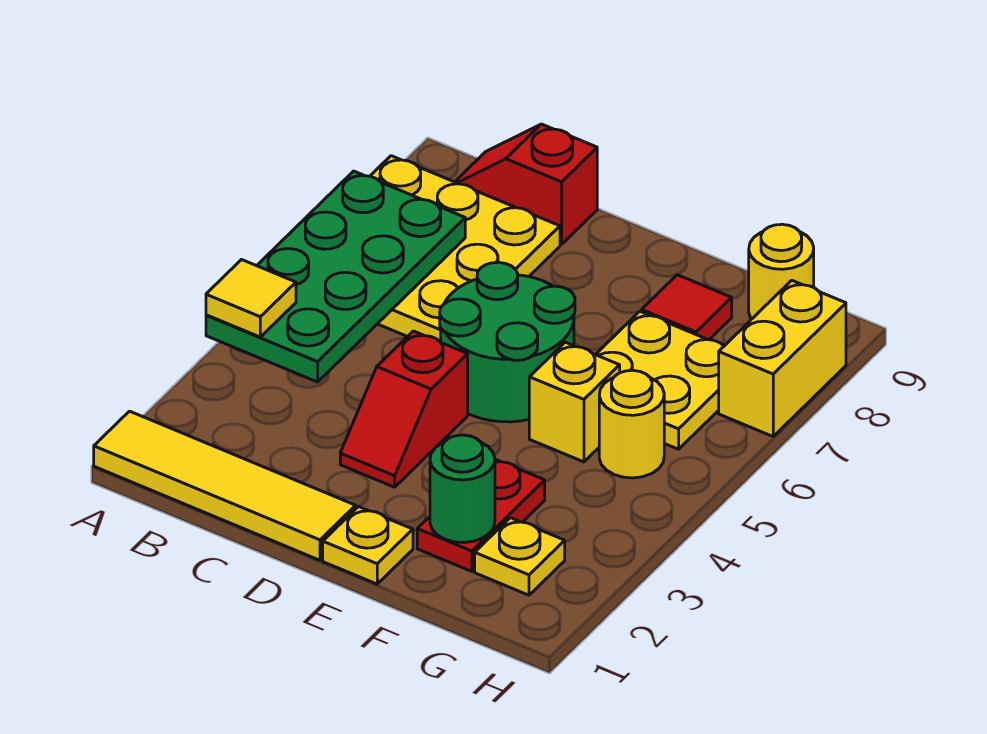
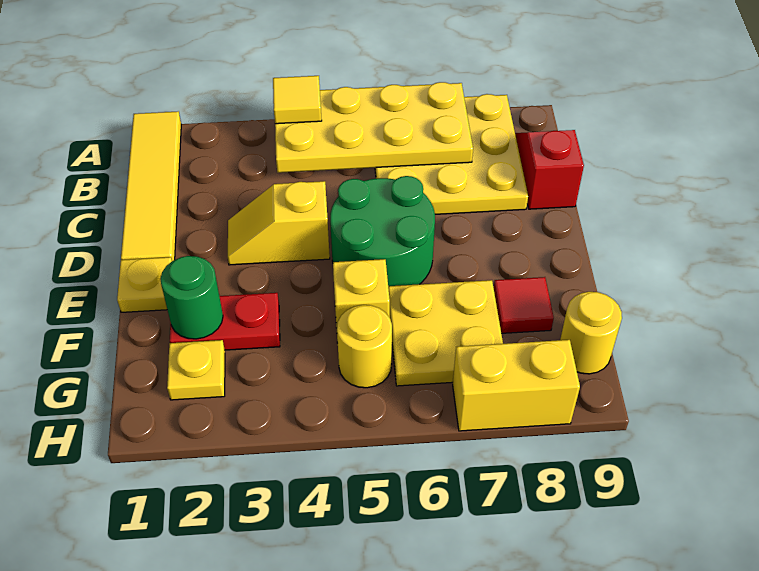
green plate A4:B7 level 2 -> yellow plate A4:B7 level 2
red slope D3:D4 level 1 top 4 -> yellow slope D3:D4 level 1 top 4

